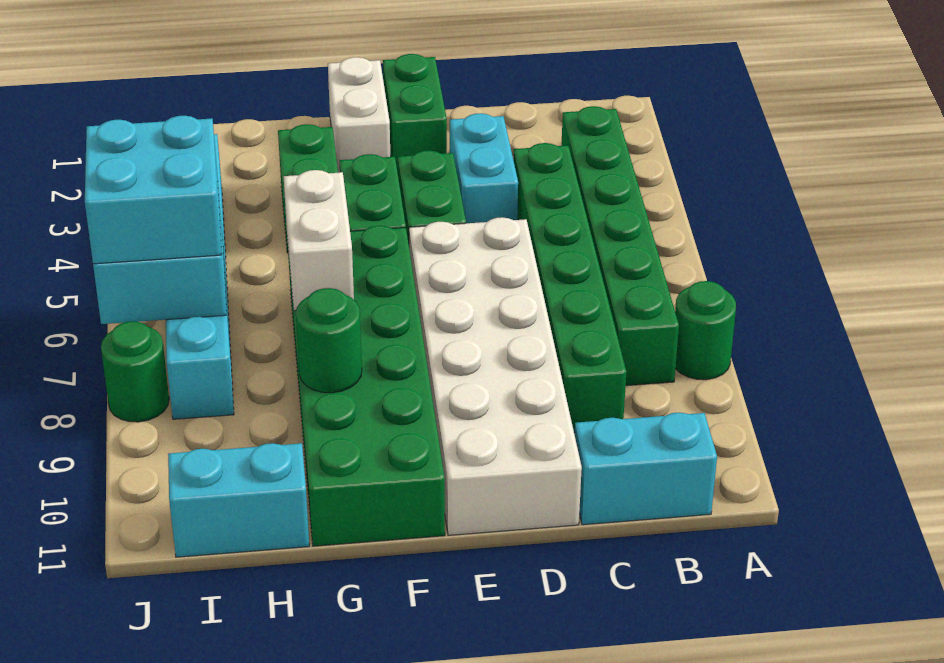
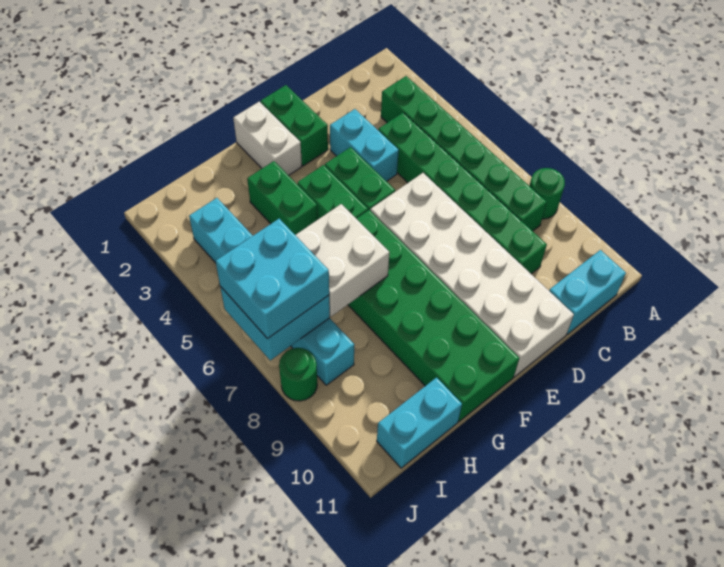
white brick G6:G7 level 2 -> white brick G6:H7 level 2
green round brick G9 level 2 -> none

